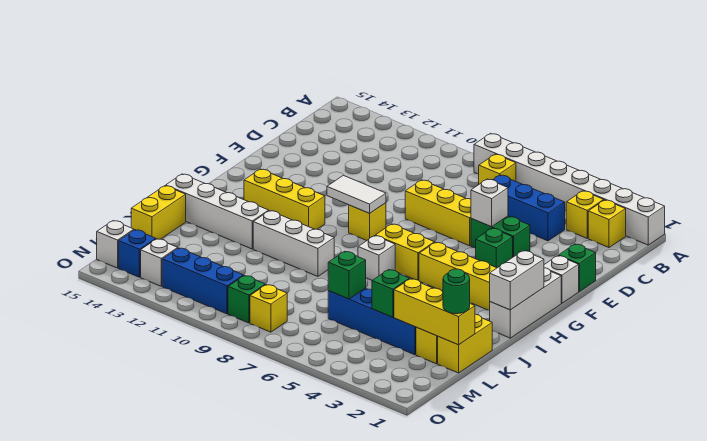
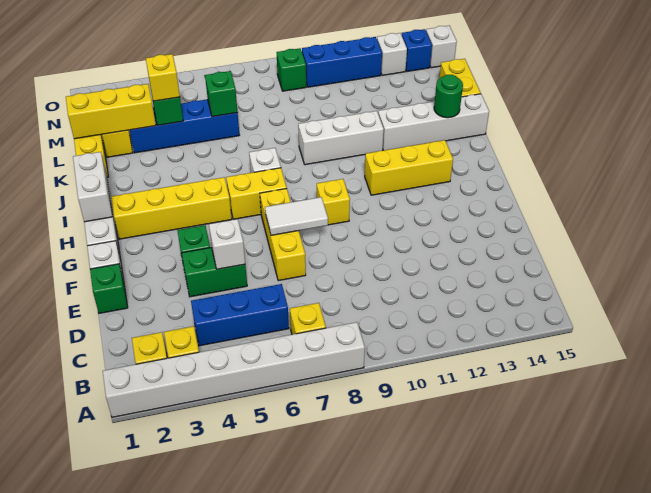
yellow brick E6:E8 level 1 -> yellow brick E7:G7 level 1
white tile G9:G10 level 2 -> white tile F7:F8 level 2
green round brick L1 level 3 -> green round brick J14 level 2
yellow brick N8 level 1 -> yellow brick L4 level 3

